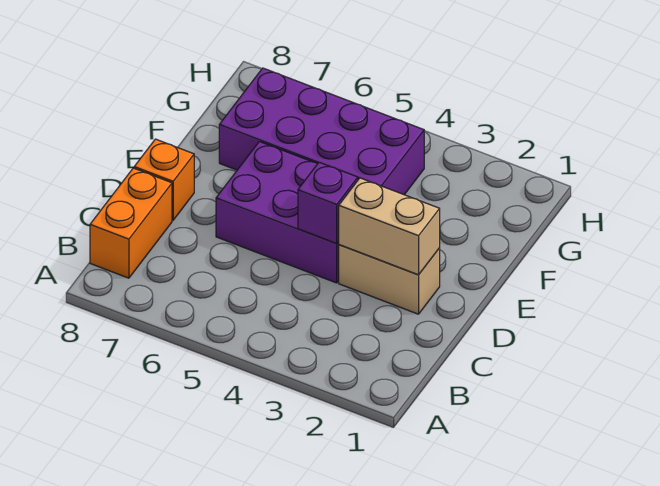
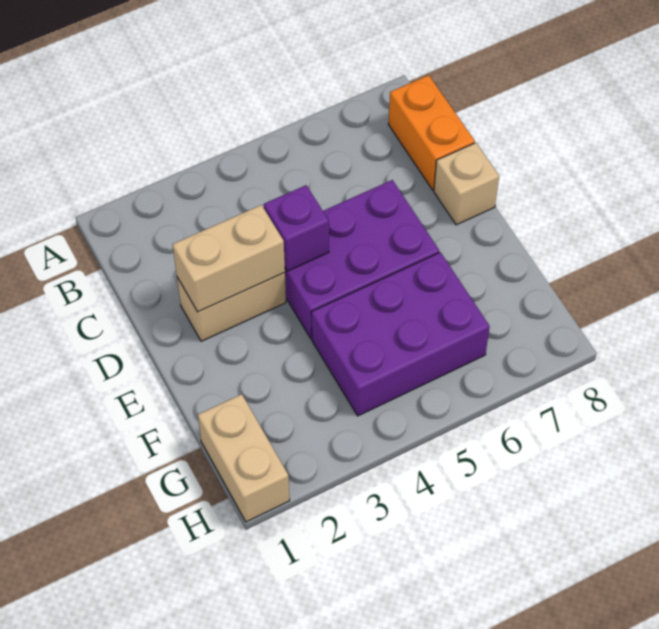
orange brick D8 level 1 -> tan brick D8 level 1
purple brick F4:G7 level 1 -> purple brick F4:G6 level 1
none -> tan brick G1:H1 level 1

